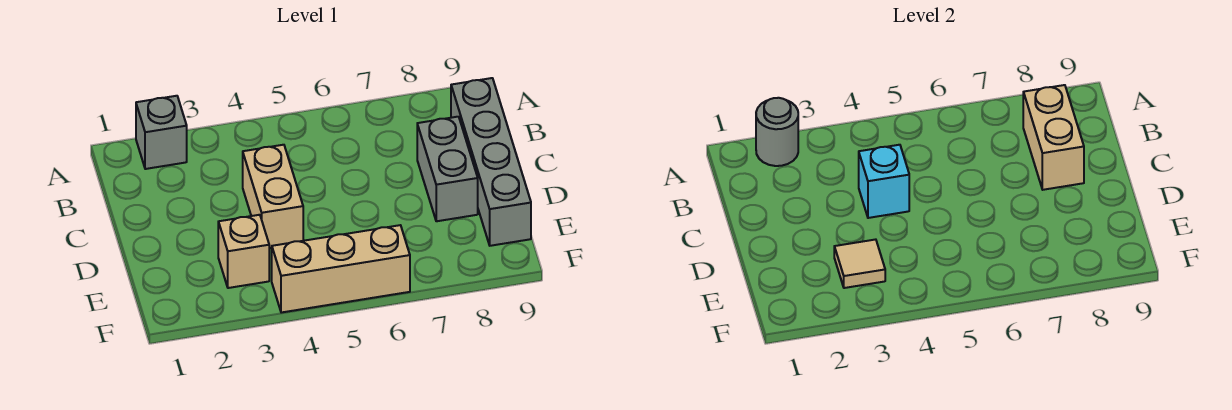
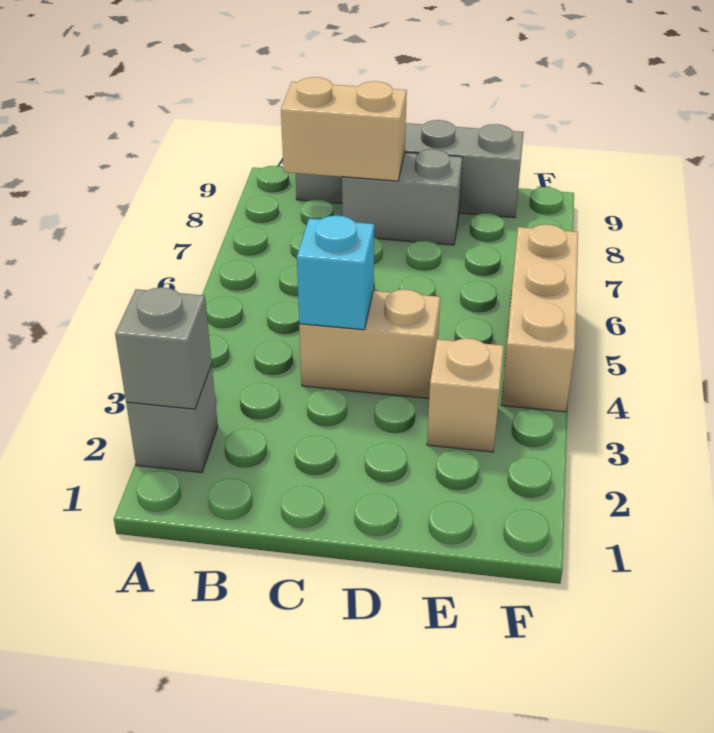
grey round brick A2 level 2 -> grey brick A2 level 2
tan tile E3 level 2 -> none

